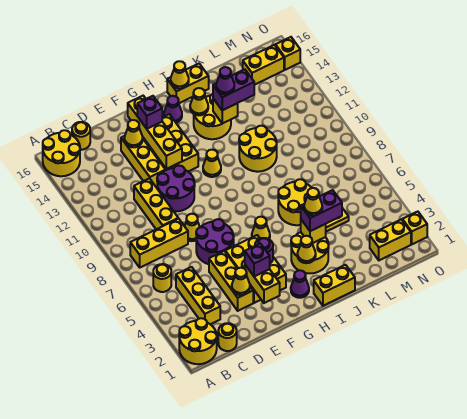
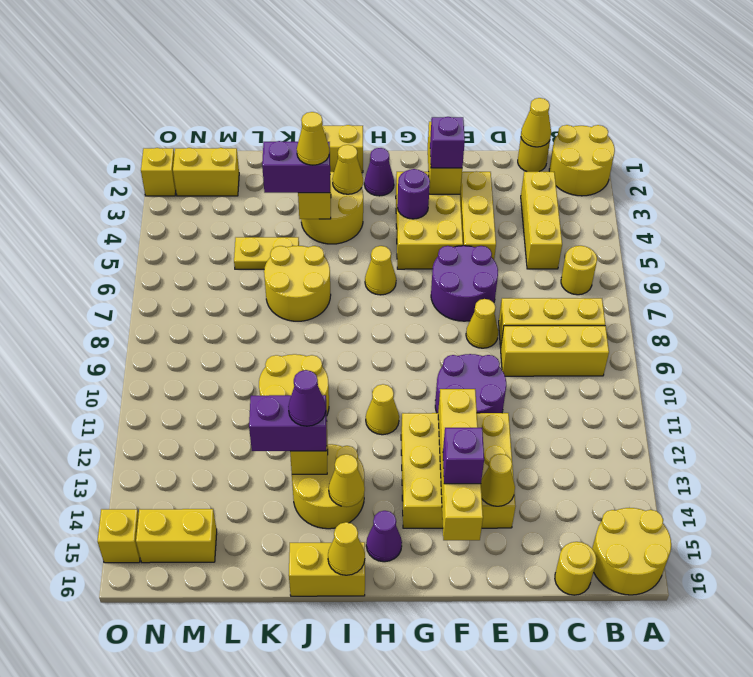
yellow brick D9:D11 level 1 -> yellow brick B9:D9 level 1
yellow cone E3 level 2 -> yellow cone C1 level 2

